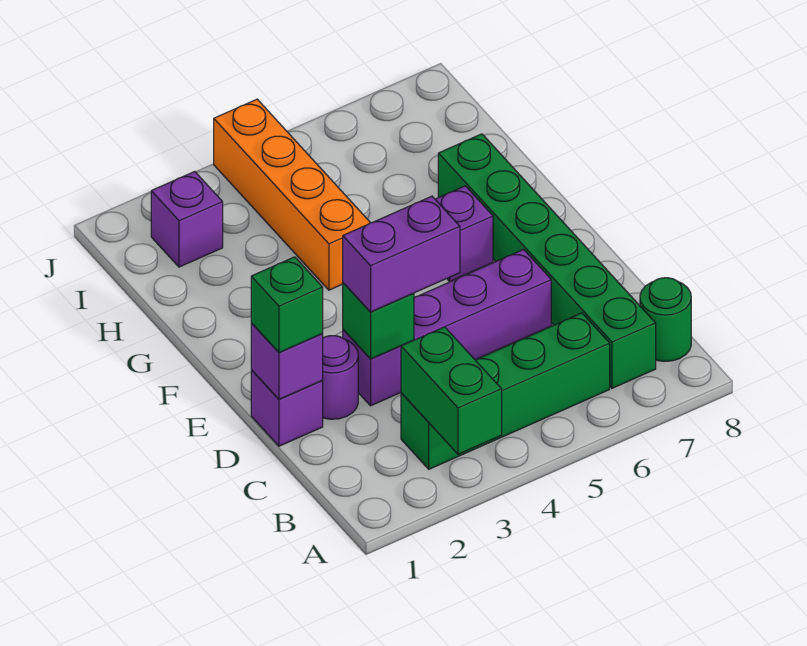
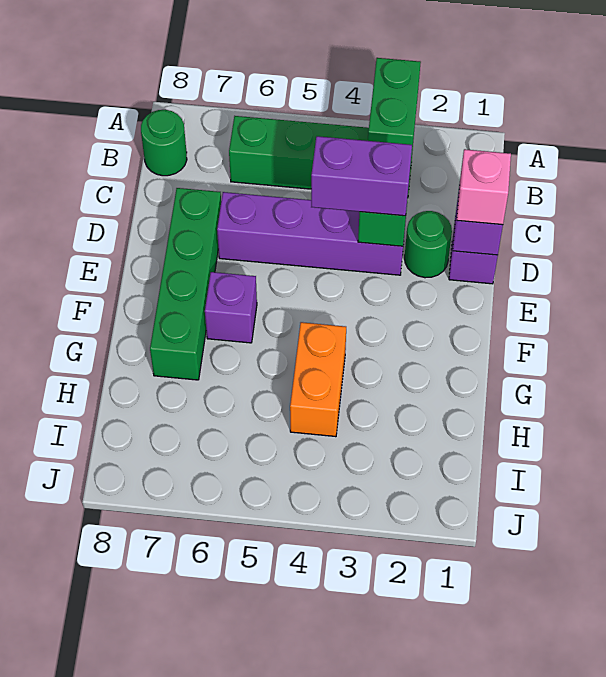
green brick B7:G7 level 1 -> green brick D7:G7 level 1
green brick D1 level 3 -> pink brick D1 level 3
purple round brick D2 level 1 -> green round brick D2 level 1
orange brick G4:J4 level 1 -> orange brick G4:H4 level 1
purple brick I2 level 1 -> none

